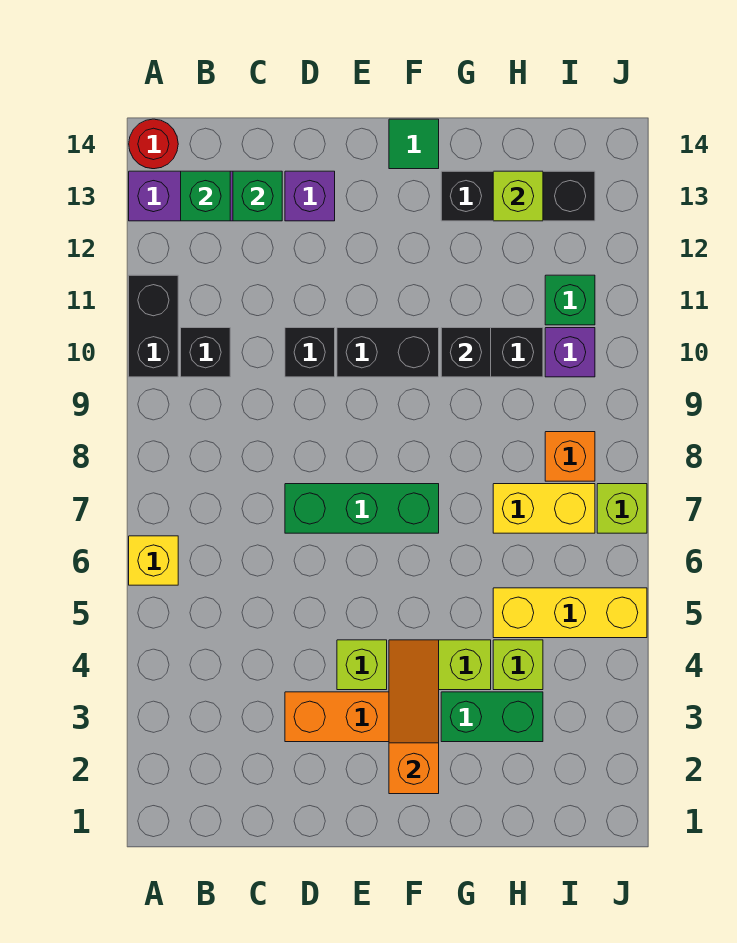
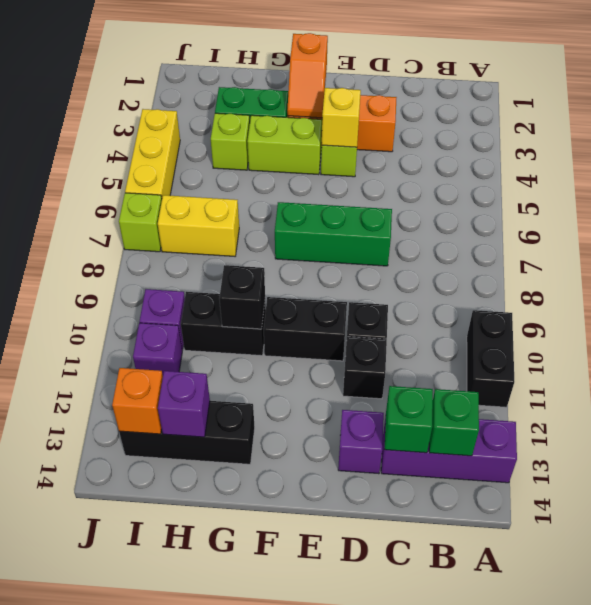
yellow brick A6 level 1 -> yellow brick E4 level 2
red round brick A14 level 1 -> none
black brick B10 level 1 -> black brick D11 level 1
orange slope F2:F4 level 2 top 2 -> orange slope F2:F3 level 2 top 2
green tile F14 level 1 -> none
yellow brick H5:J5 level 1 -> yellow brick J4:J6 level 1
lime brick H13 level 2 -> purple brick H13 level 2
orange brick I8 level 1 -> orange brick I13 level 2
green brick I11 level 1 -> purple brick I11 level 1

